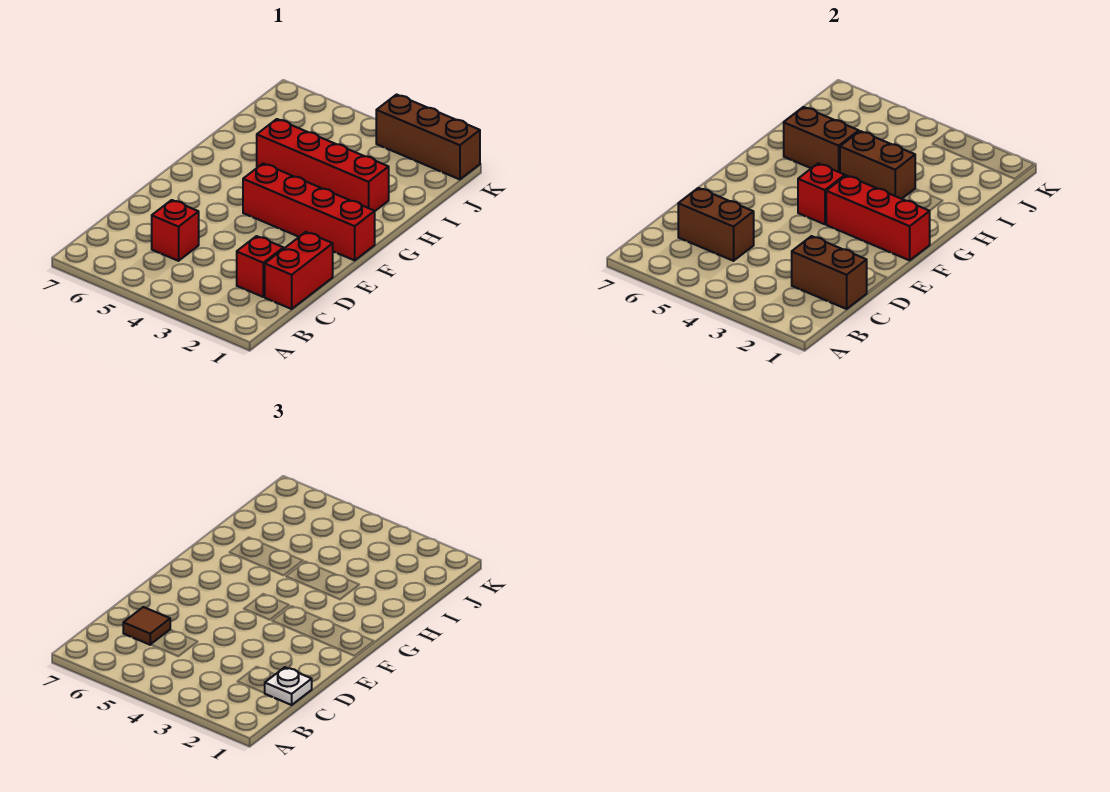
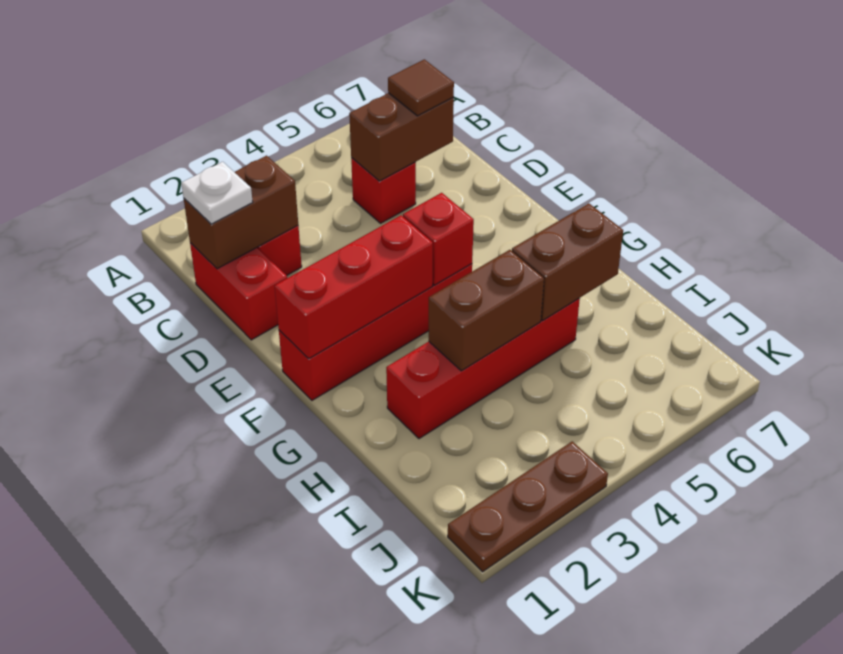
brown brick K1:K3 level 1 -> brown plate K1:K3 level 1

